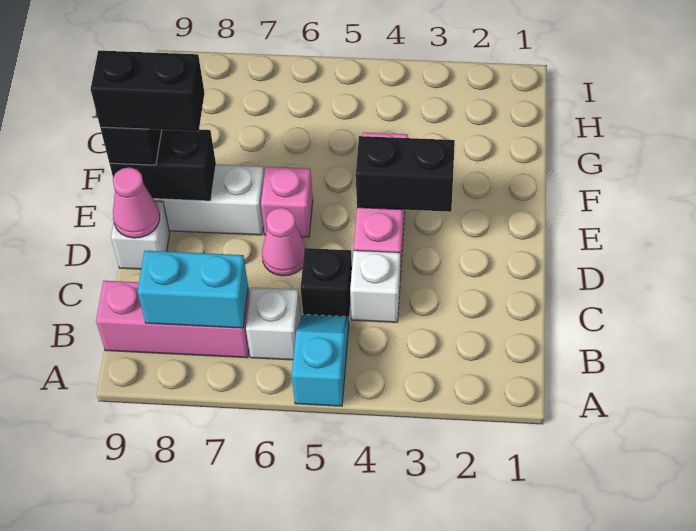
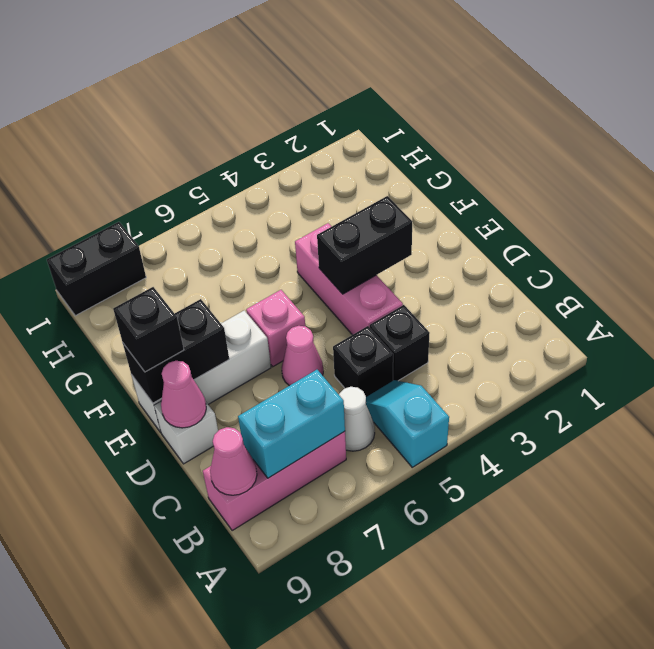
white brick B6 level 1 -> white cone B6 level 1
none -> pink cone B9 level 2
white brick C4 level 1 -> black brick C4 level 1
black brick E8:E9 level 4 -> black brick I8:I9 level 1

